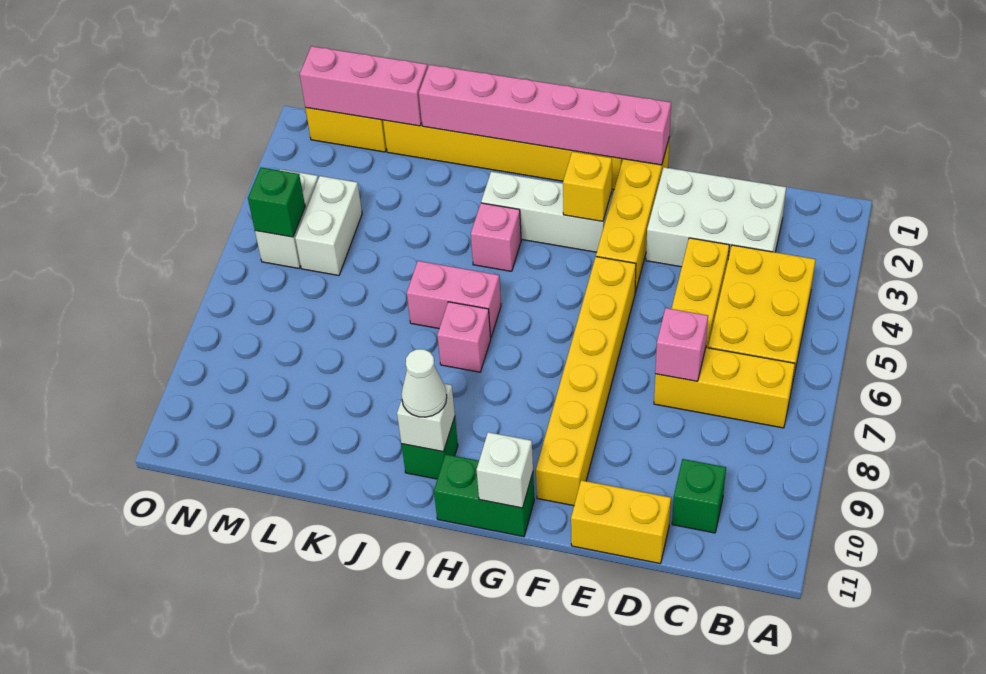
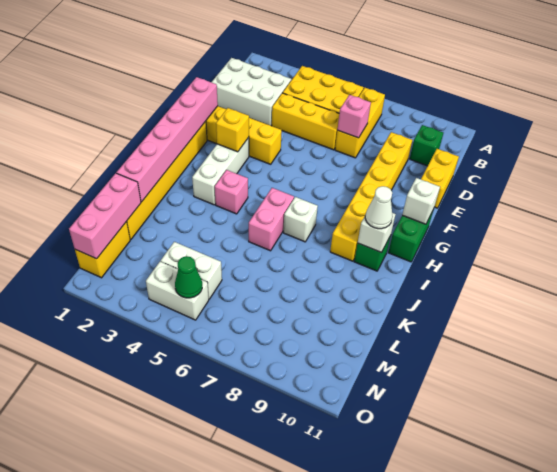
white brick C2:E3 level 1 -> white brick C1:D3 level 1
yellow brick F5:F10 level 1 -> yellow brick D9:I9 level 1
pink brick I7 level 1 -> white brick I7 level 1
green brick N5 level 2 -> green cone N5 level 2

